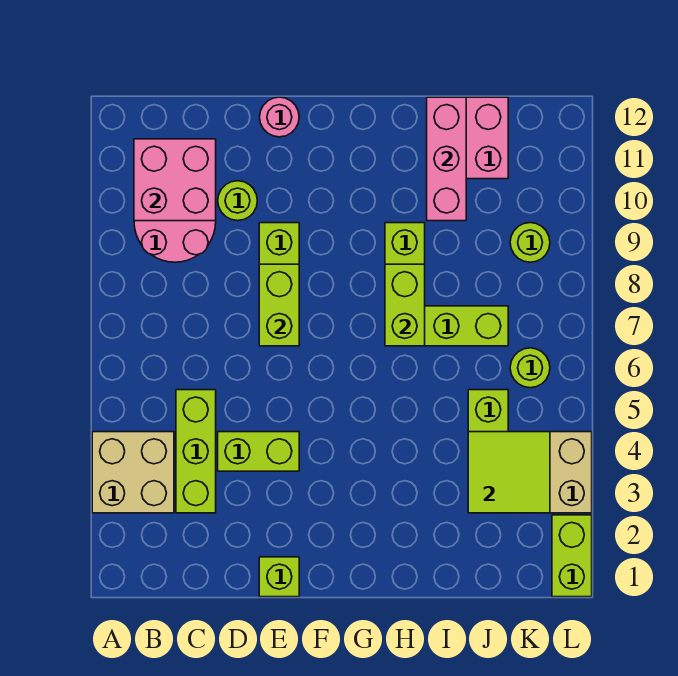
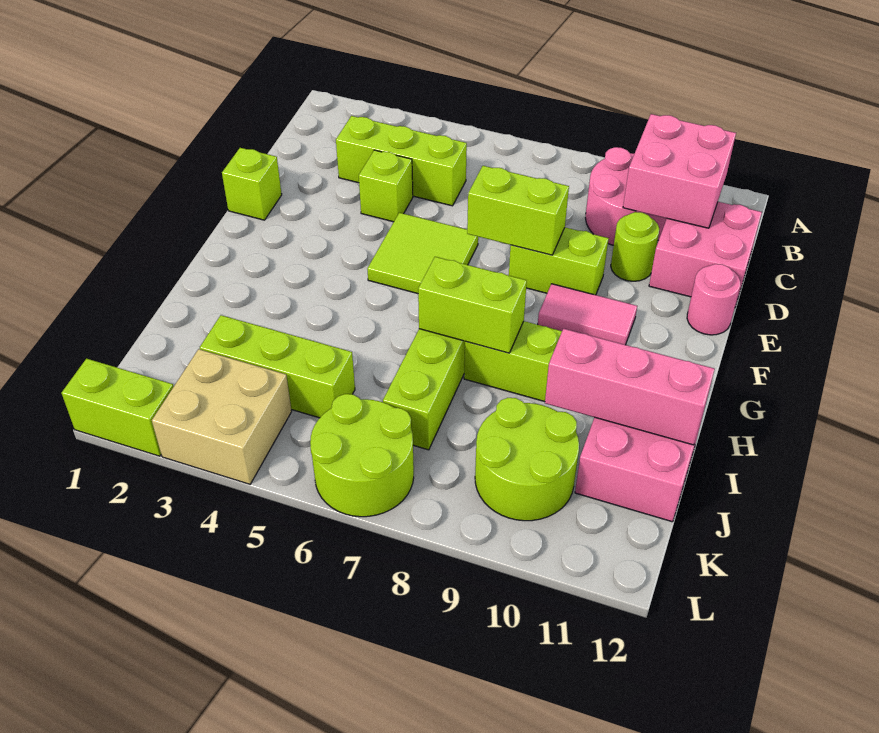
tan brick A3:B4 level 1 -> none
none -> pink brick C11:D12 level 1
lime brick D4:E4 level 1 -> lime brick D4 level 1
none -> pink tile F9:F10 level 1
lime tile J3:K4 level 2 -> lime tile E5:F6 level 1
lime round brick K6 level 1 -> lime round brick K6:L7 level 1
lime round brick K9 level 1 -> lime round brick J9:K10 level 1

